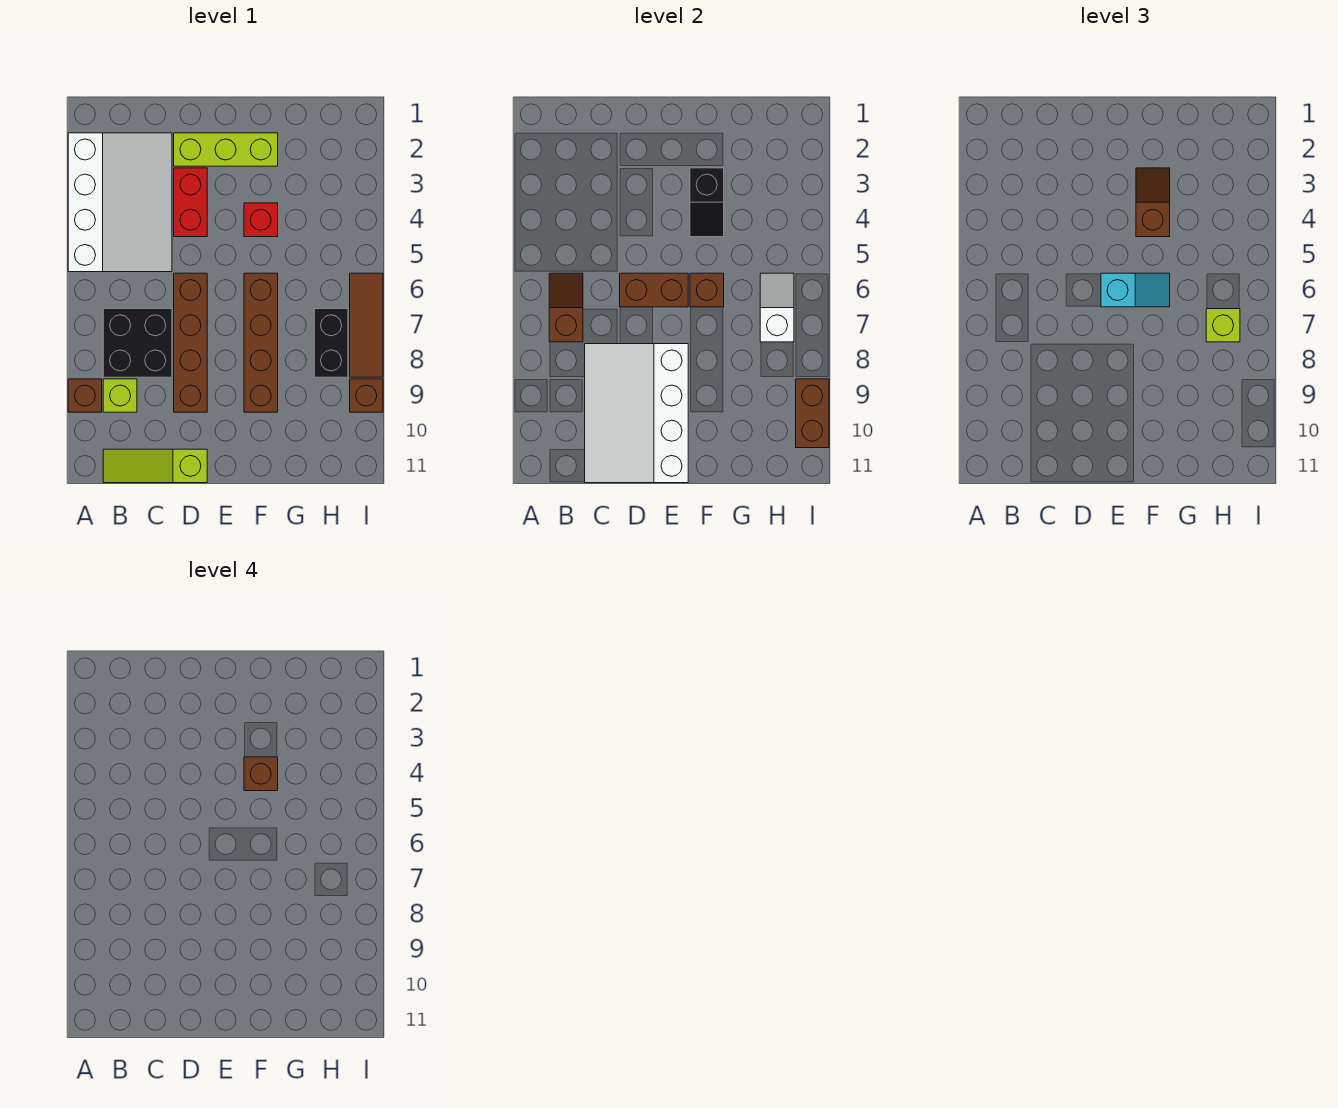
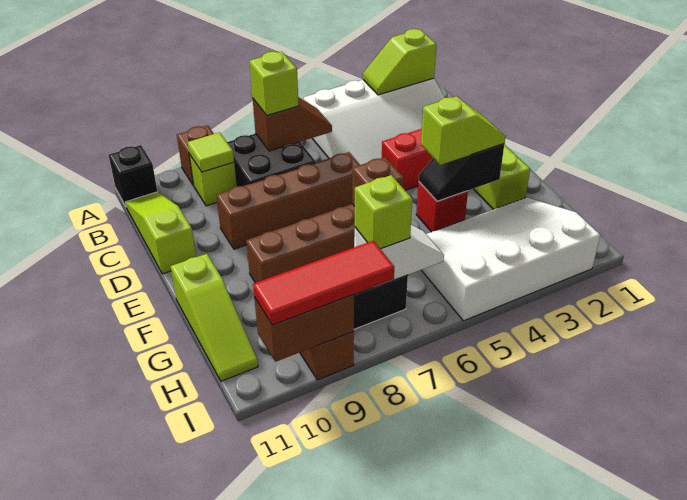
none -> lime slope A2:A3 level 2 top 2
none -> black brick A11 level 1
none -> lime brick B7 level 3
none -> lime tile B9 level 2
white slope C8:E11 level 2 top E -> white slope G2:I5 level 1 top I
brown brick D6:E6 level 2 -> none
cyan slope E6:F6 level 3 top E -> none
brown slope F3:F4 level 3 top 4 -> lime slope F3:F4 level 3 top 4
brown brick F4 level 4 -> none
none -> lime slope F11:H11 level 1 top F
brown tile I6:I8 level 1 -> none
none -> red tile I8:I10 level 3

